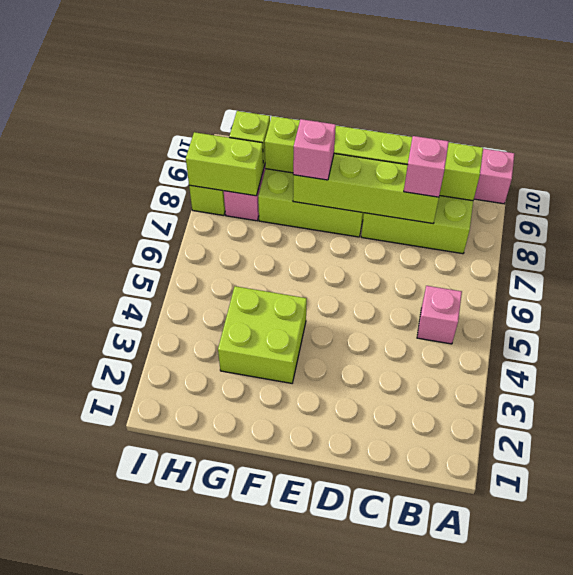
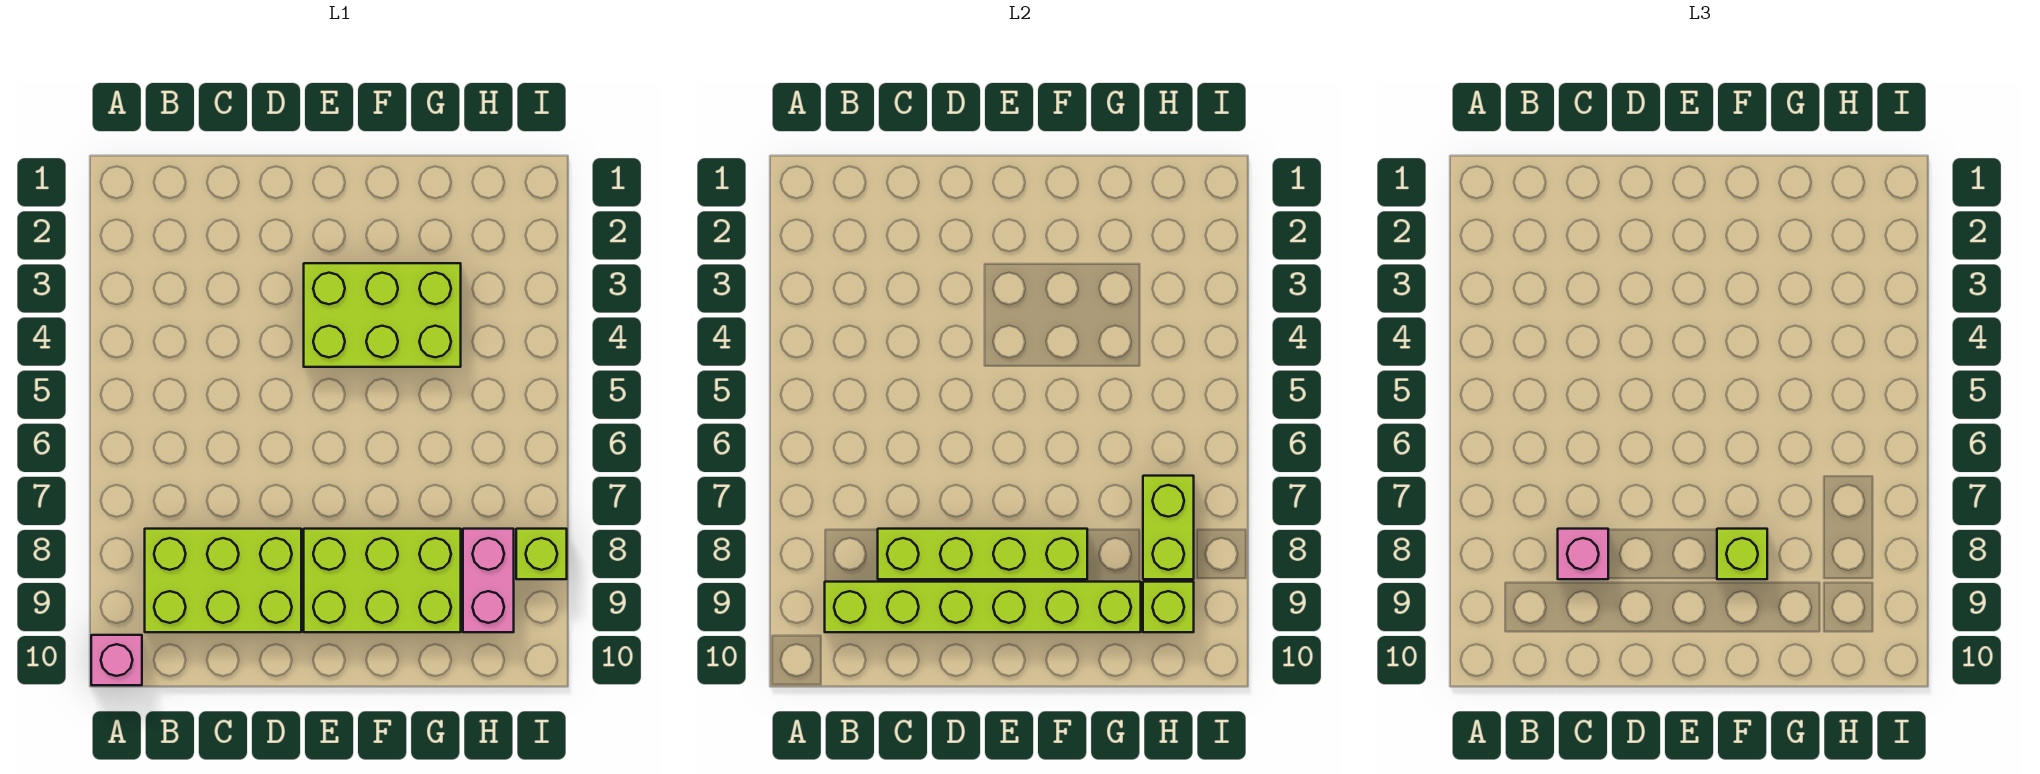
pink brick B5 level 1 -> none
lime brick F3:G4 level 1 -> lime brick E3:G4 level 1
pink brick F8 level 3 -> lime brick F8 level 3
lime brick H8:I8 level 2 -> lime brick H7:H8 level 2

